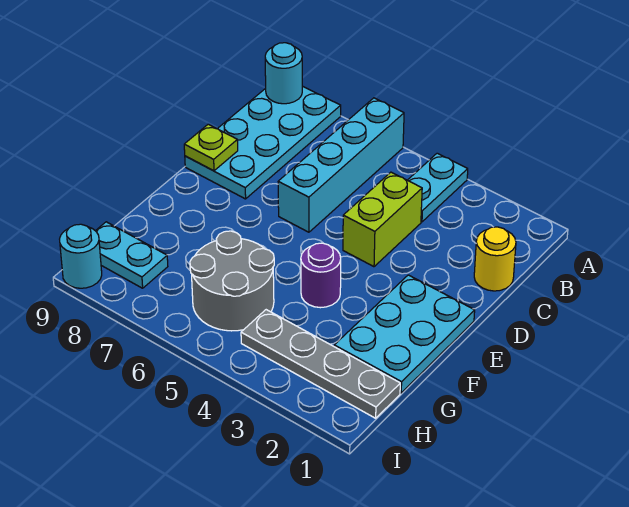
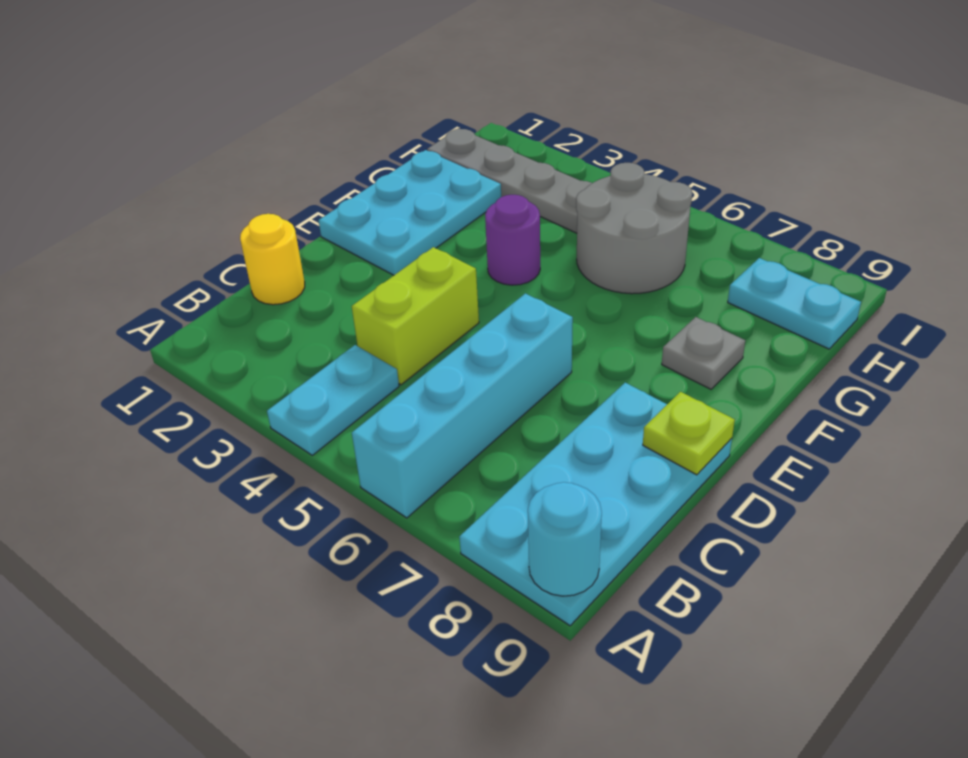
none -> grey plate F8 level 1
cyan round brick I9 level 1 -> none

